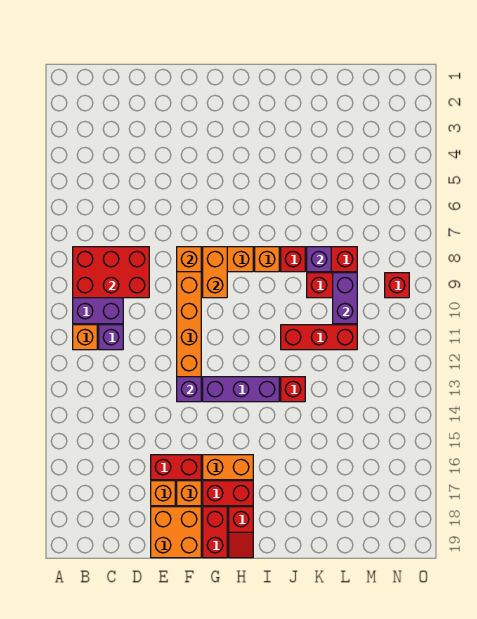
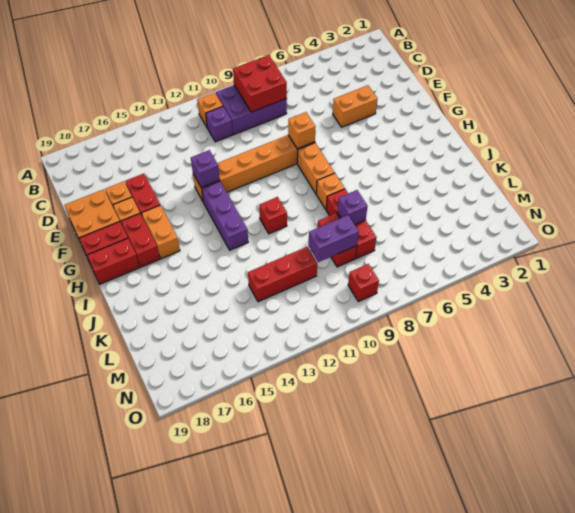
red brick B8:D9 level 2 -> red brick B8:C9 level 2
orange brick G8:G9 level 2 -> orange brick E4:E5 level 1
red slope H18:H19 level 1 top 18 -> red brick H18:H19 level 1
red brick J11:L11 level 1 -> red brick L11:L13 level 1
red brick J13 level 1 -> red brick I11 level 1

